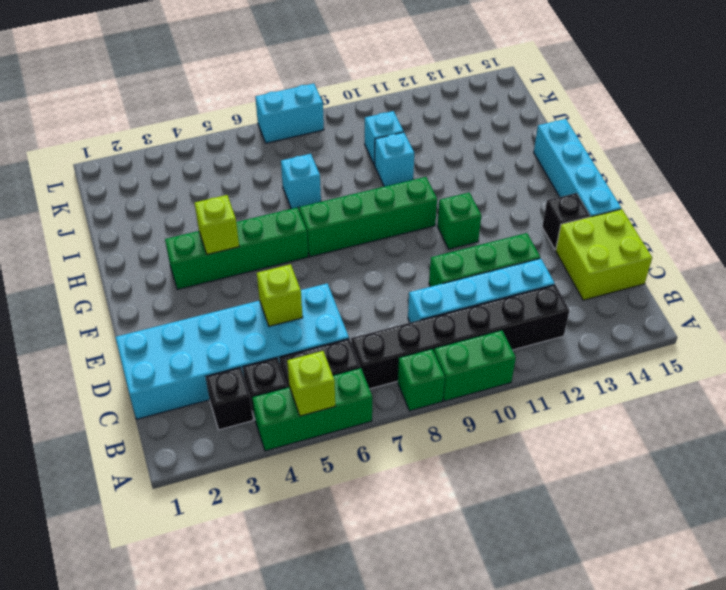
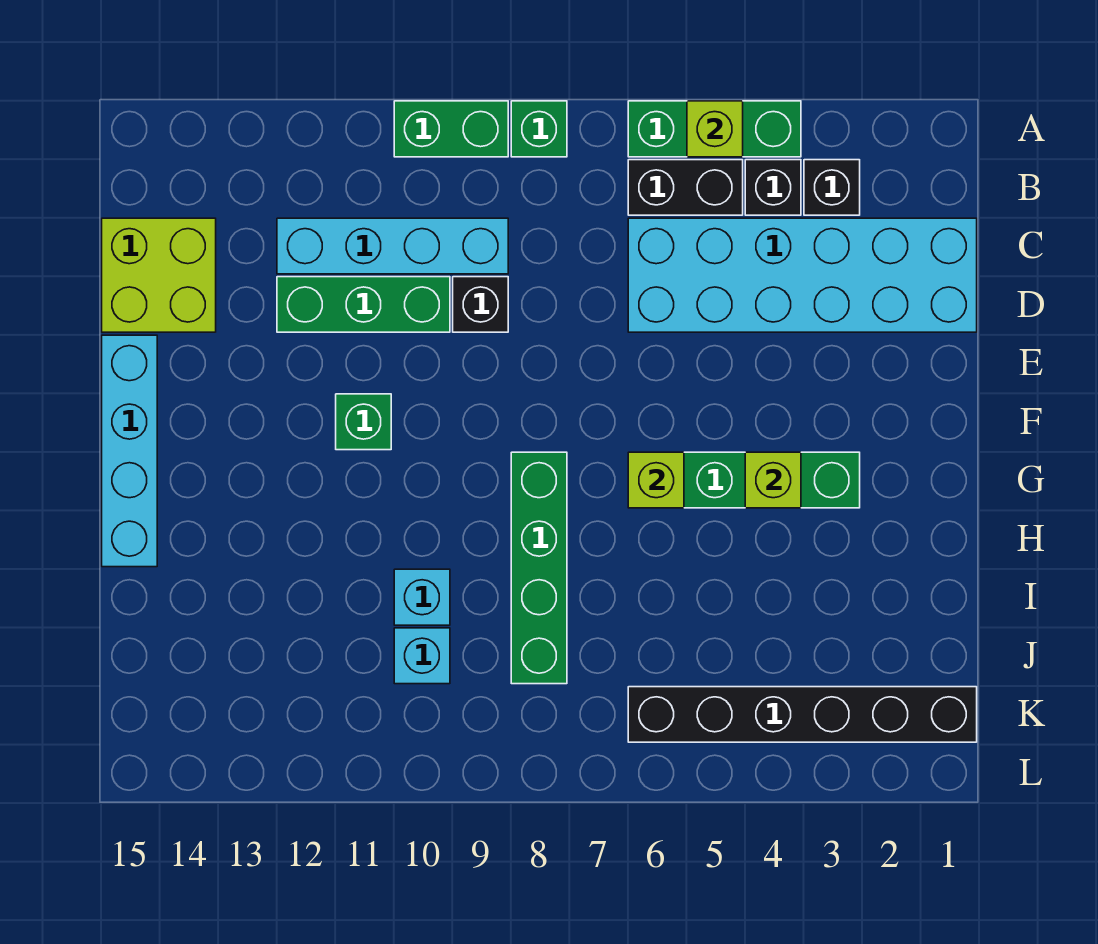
black brick B7:B12 level 1 -> black brick K1:K6 level 1
lime brick D5 level 2 -> lime brick G6 level 2
black brick E14 level 1 -> black brick D9 level 1
green brick G7:G10 level 1 -> green brick G8:J8 level 1
cyan brick I7 level 1 -> none
cyan brick L7:L8 level 1 -> none

